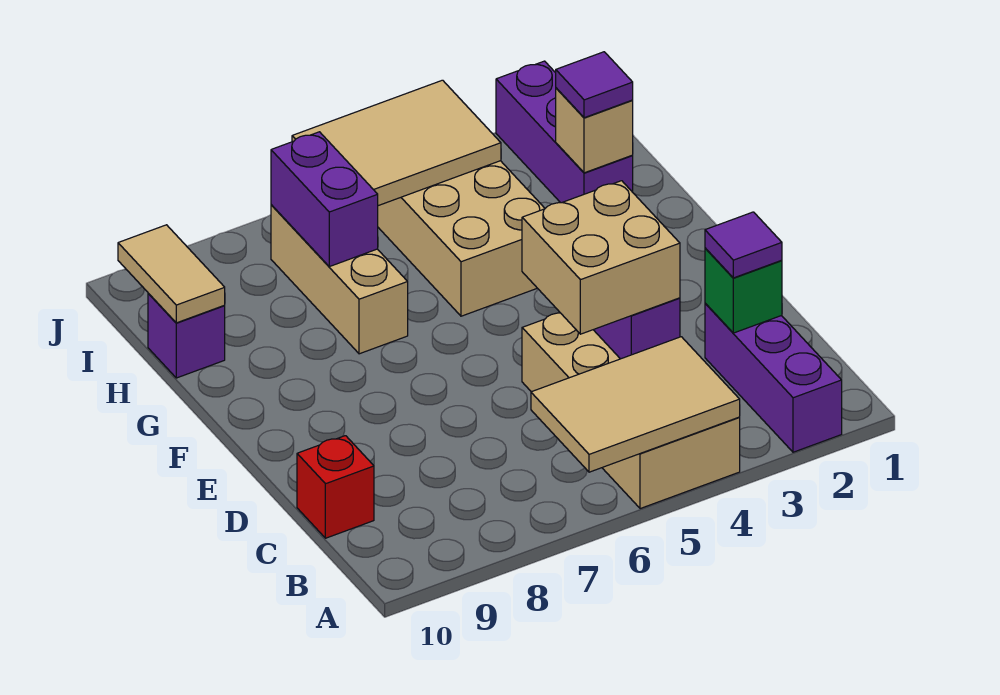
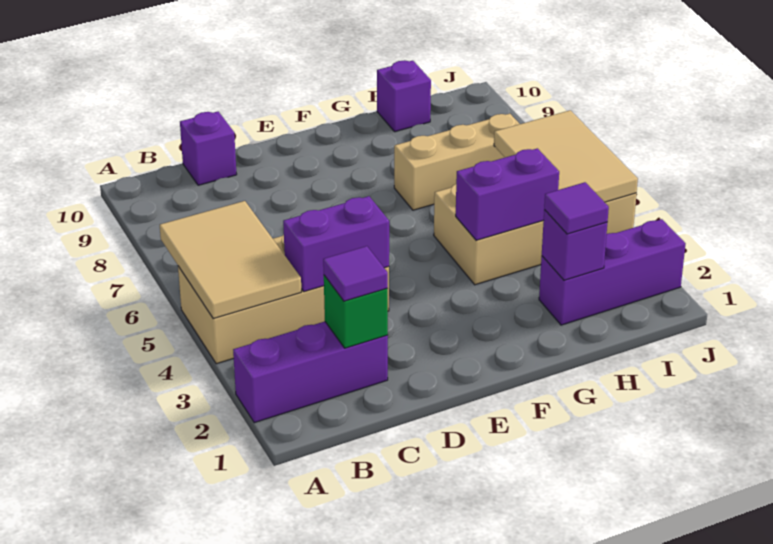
tan brick C4:D5 level 3 -> none
red brick C10 level 1 -> purple brick C10 level 1
tan brick H2 level 2 -> purple brick H2 level 2
purple brick H7:I7 level 2 -> purple brick G4:H4 level 2
tan tile H10:I10 level 2 -> none

